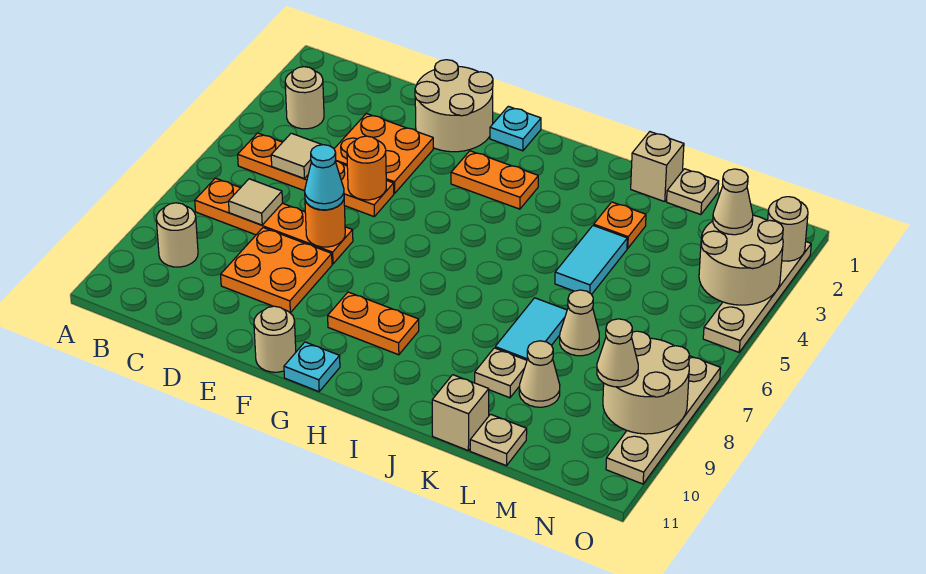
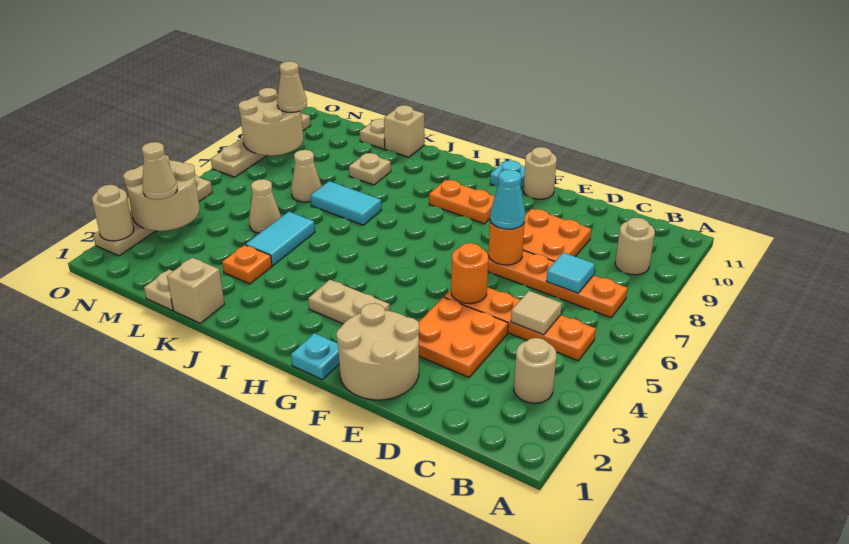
tan tile C7 level 2 -> cyan tile C7 level 2
orange plate G3:H3 level 1 -> tan plate G3:H3 level 1
cyan tile K7:K8 level 1 -> cyan tile J7:K7 level 1
tan cone L9 level 1 -> tan cone L5 level 1

